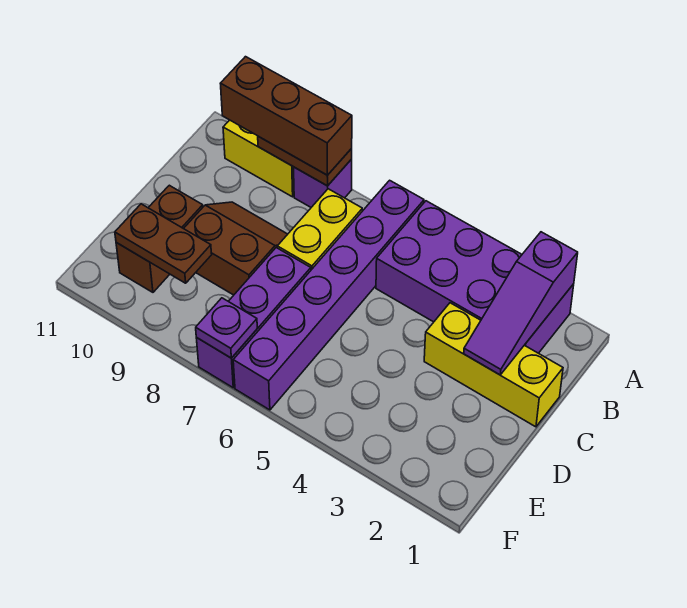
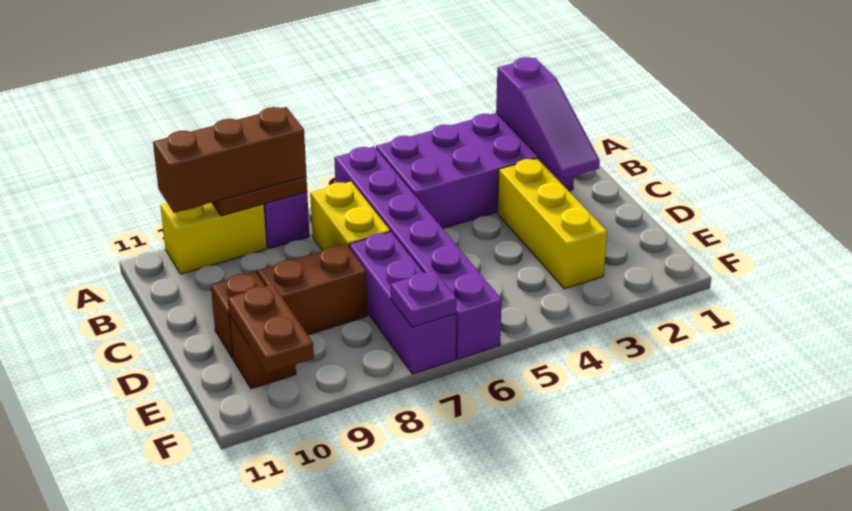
yellow brick C1:C3 level 1 -> yellow brick C3:E3 level 1
brown plate E9:E10 level 2 -> brown plate E10:F10 level 2

